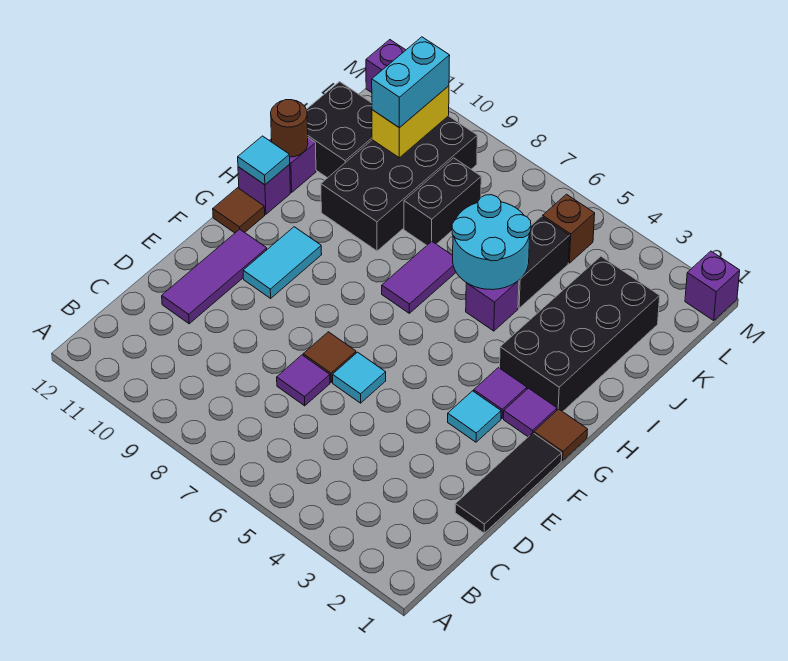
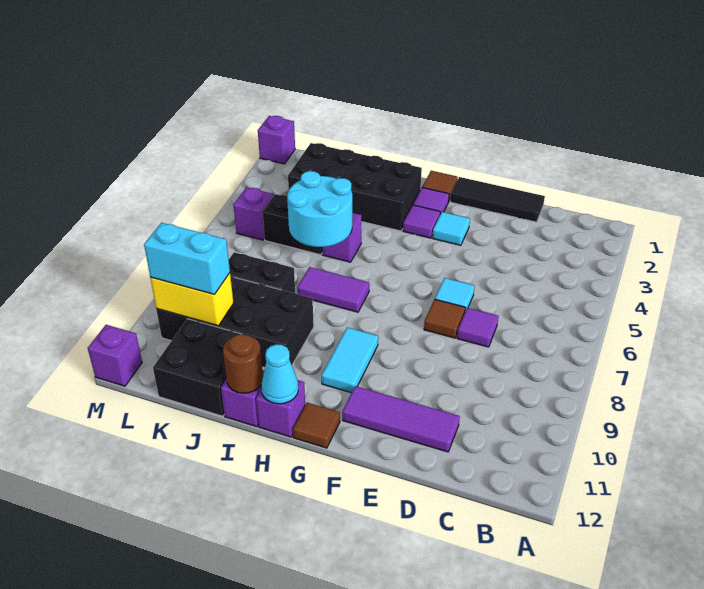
cyan tile F10:G10 level 1 -> cyan tile G9:G10 level 1
cyan tile H12 level 2 -> cyan cone H12 level 2
brown brick L5 level 1 -> purple brick L5 level 1

